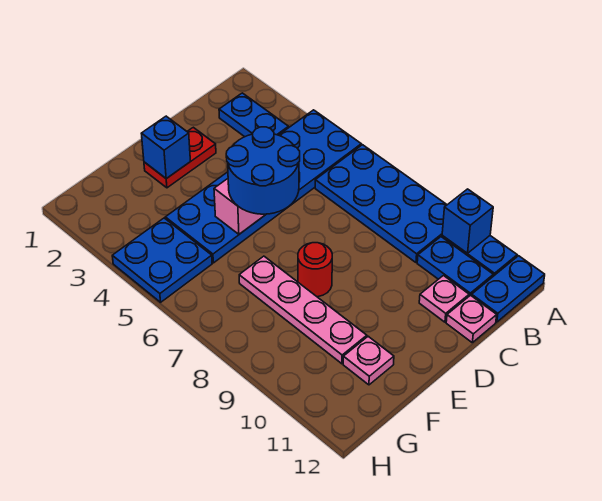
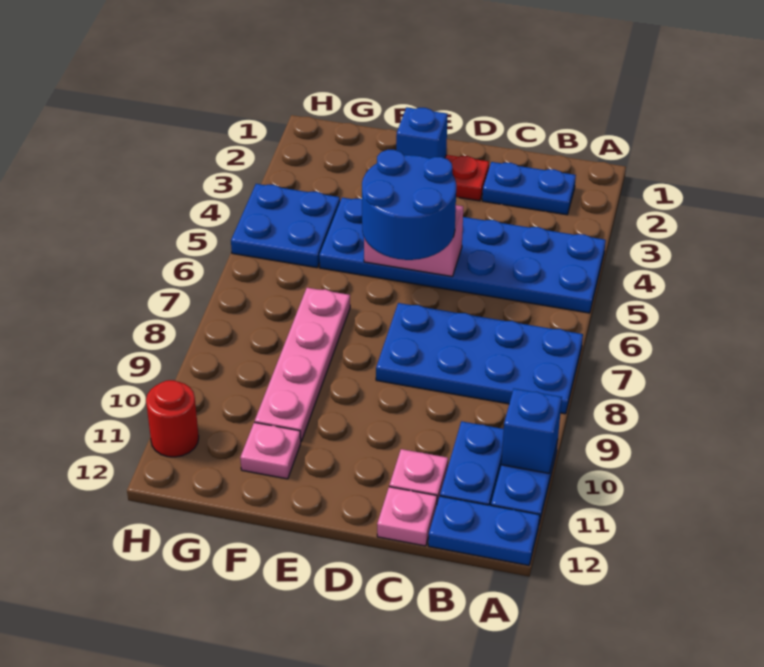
blue plate A6:B9 level 1 -> blue plate A7:D8 level 1
blue plate B2:B3 level 1 -> blue plate B2:C2 level 1
red round brick E8 level 1 -> red round brick H11 level 1

